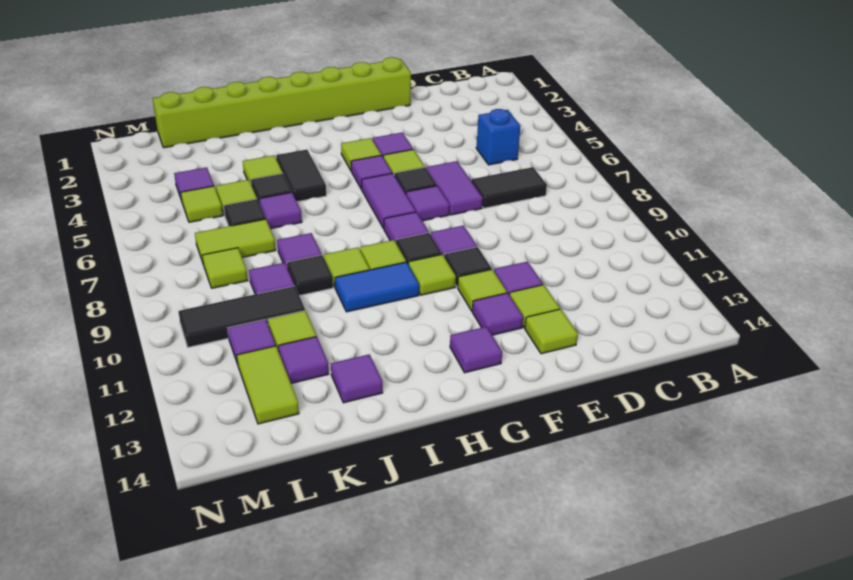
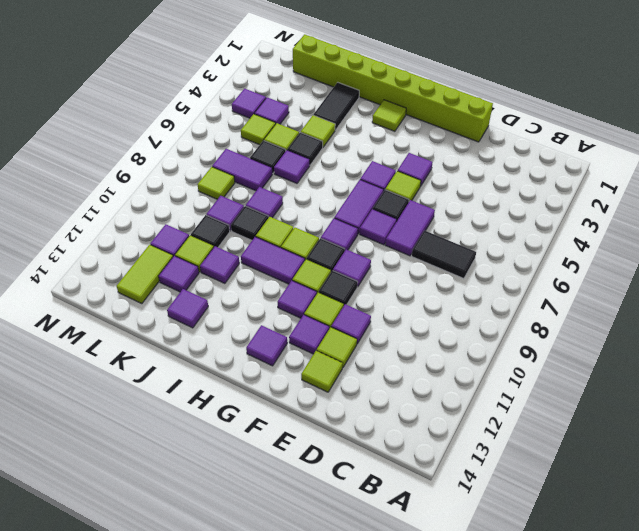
blue brick C5 level 1 -> none
lime tile G4 level 1 -> lime tile H2 level 1
none -> purple tile G11 level 1
blue tile H10:I10 level 1 -> purple tile H10:I10 level 1
black tile I4:I5 level 1 -> black tile J2:J3 level 1
none -> purple tile J11 level 1
lime tile K7:L7 level 1 -> purple tile K7:L7 level 1
black tile K10:M10 level 1 -> black tile K10 level 1
none -> purple tile M4 level 1

